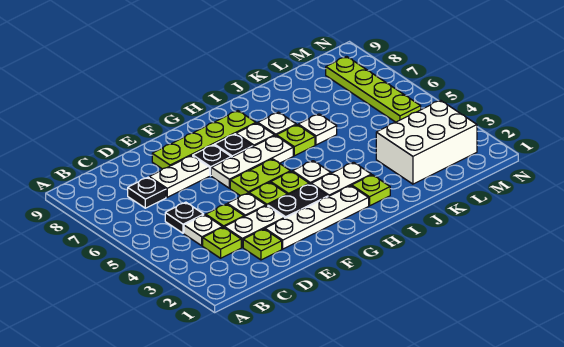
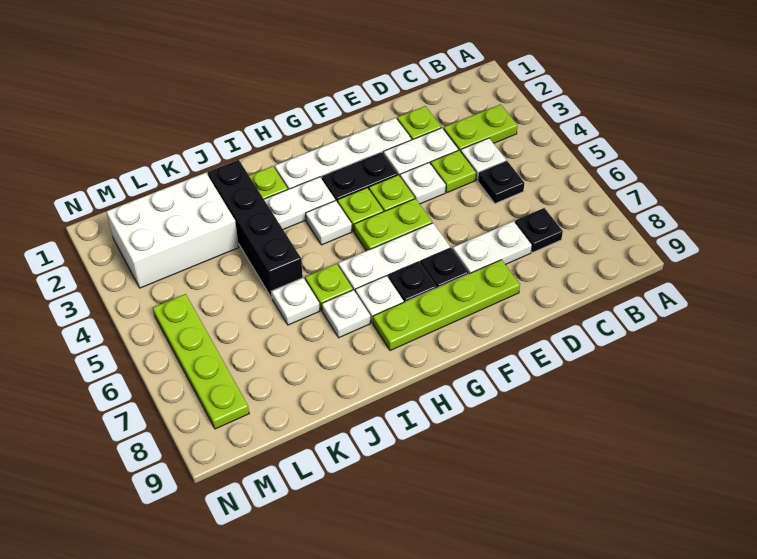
lime plate C3 level 1 -> lime plate B3:C3 level 1
none -> black brick J2:J5 level 1

